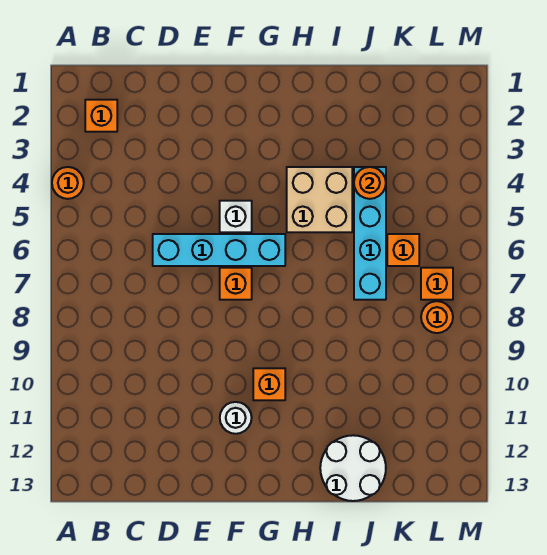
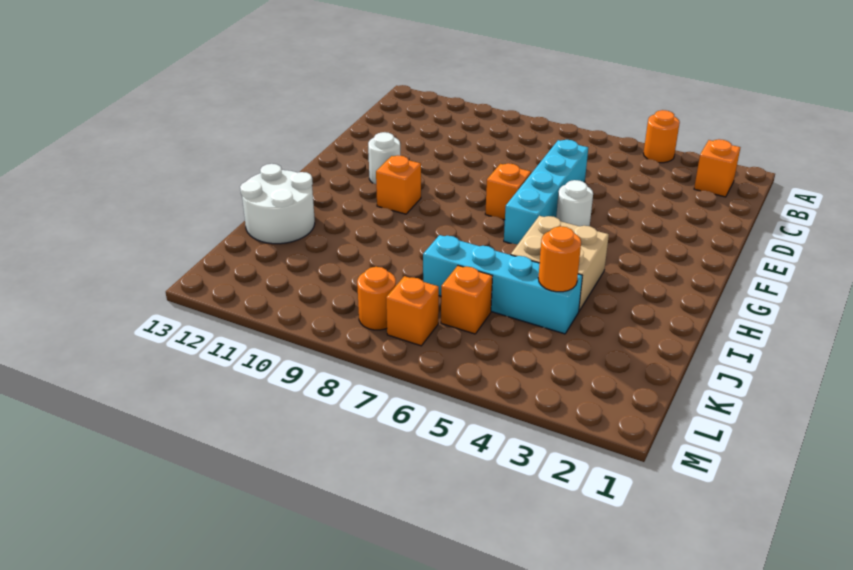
white brick F5 level 1 -> white round brick F5 level 1

